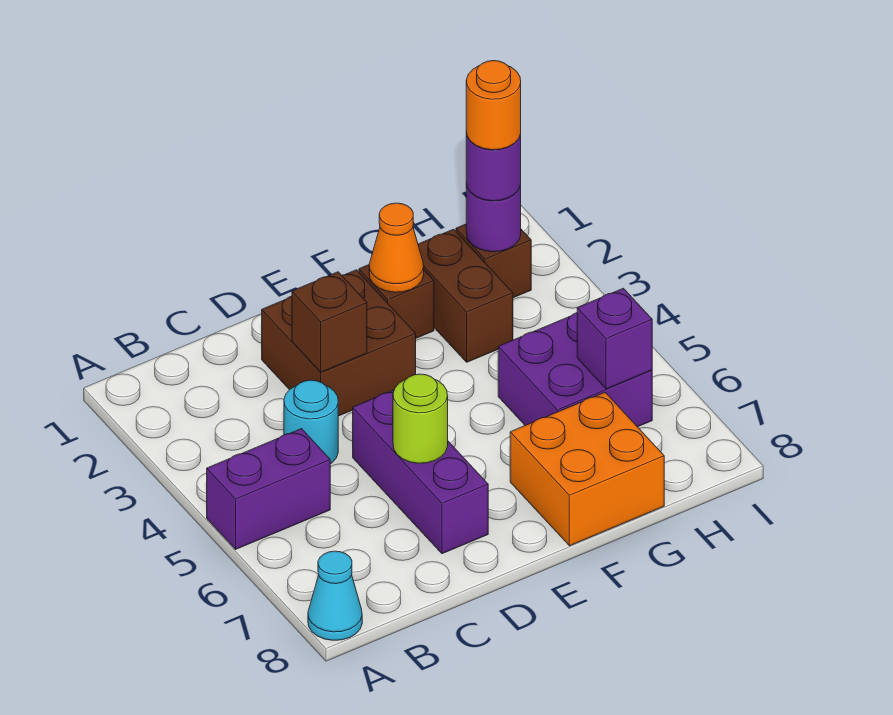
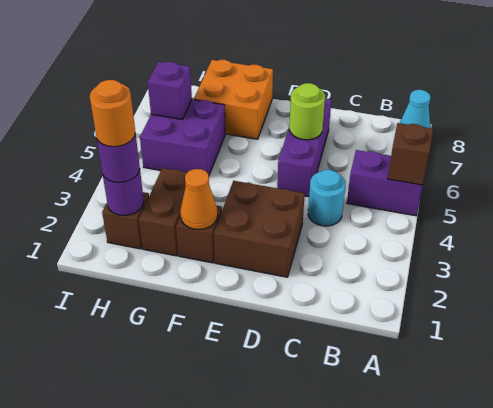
brown brick D3 level 2 -> brown brick A5 level 2

